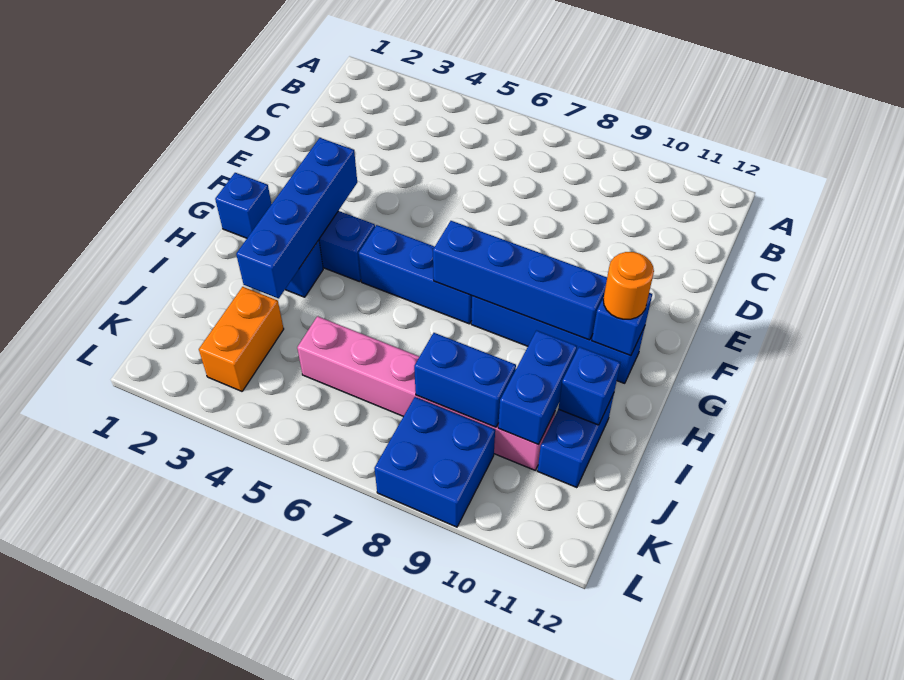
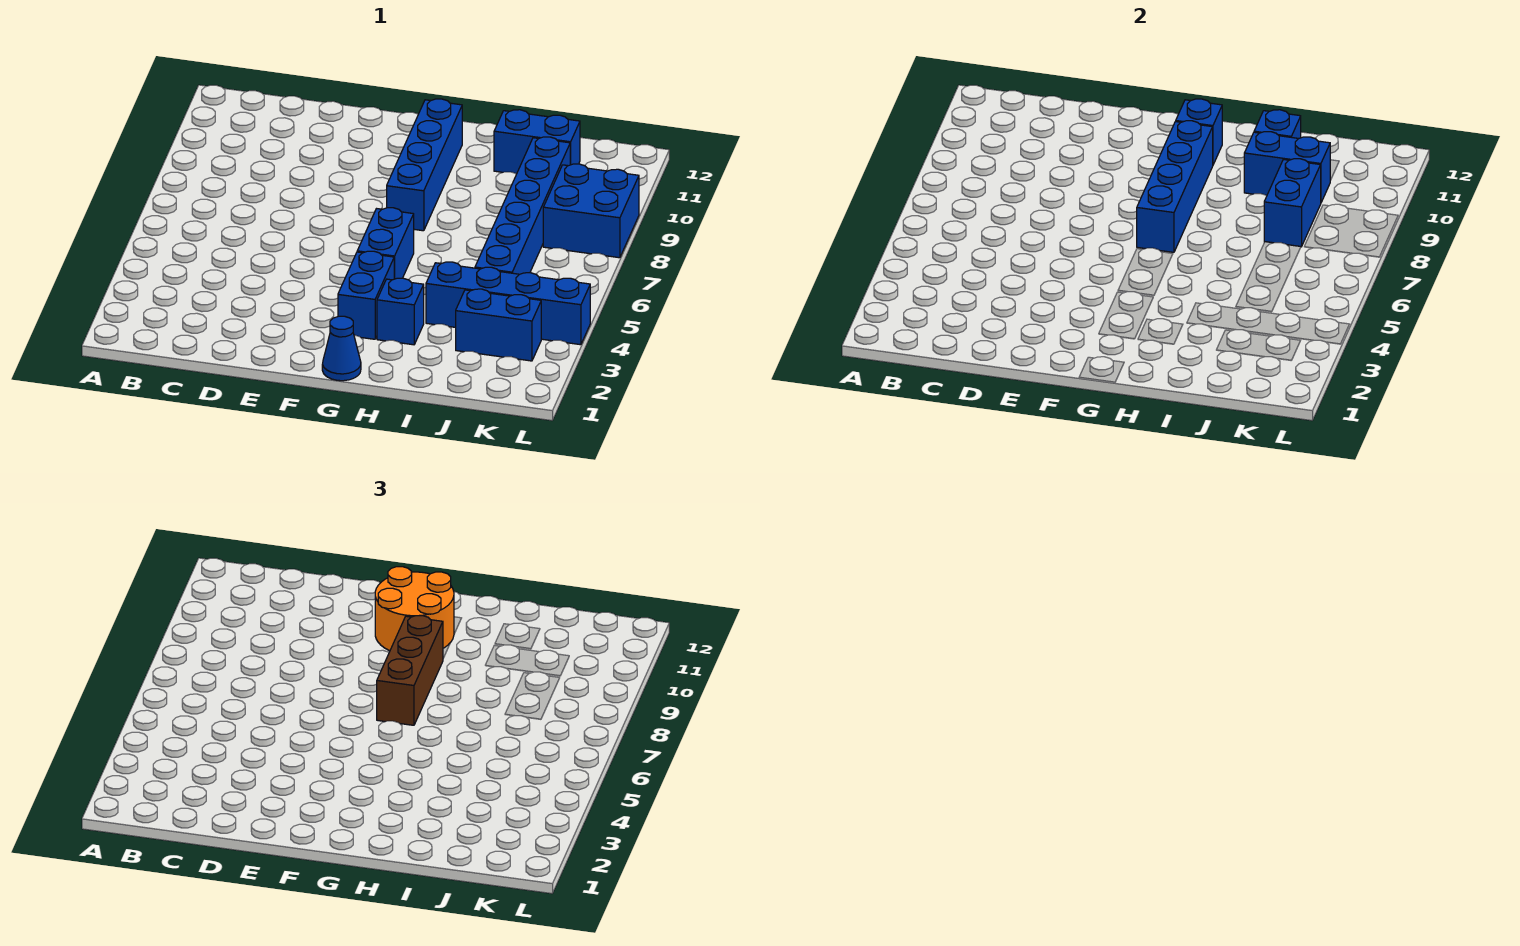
blue brick F3:I3 level 2 -> blue brick I4:L4 level 1
blue brick G1 level 1 -> blue cone G1 level 1
blue brick G5:G7 level 1 -> blue brick G5:G6 level 1
none -> brown brick G7:G9 level 3
orange round brick G11 level 3 -> orange round brick F10:G11 level 3
orange brick J3:K3 level 1 -> blue brick J3:K3 level 1
pink brick J5:J10 level 1 -> blue brick J5:J10 level 1

